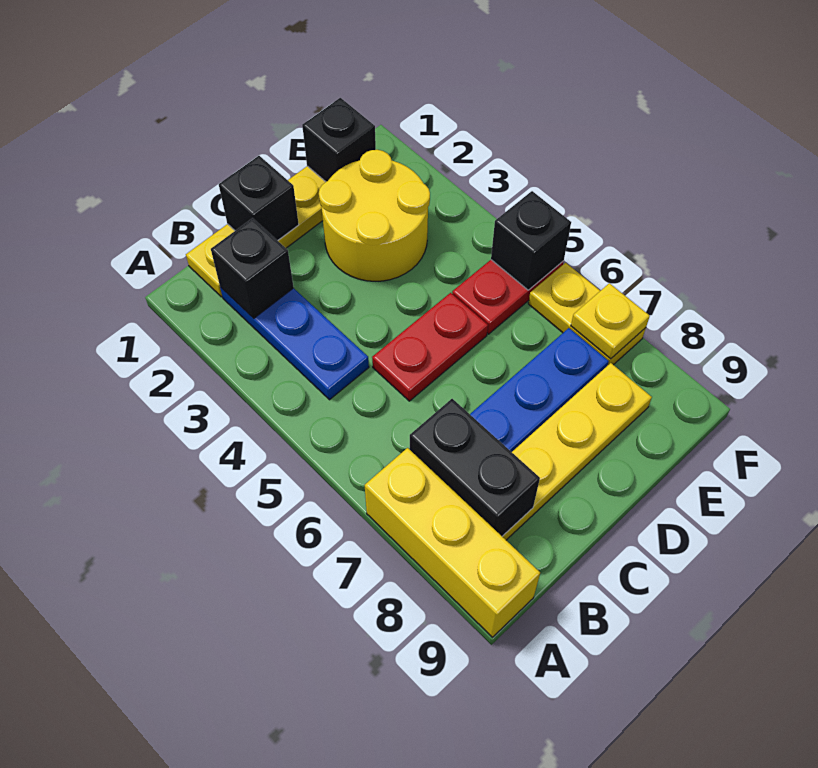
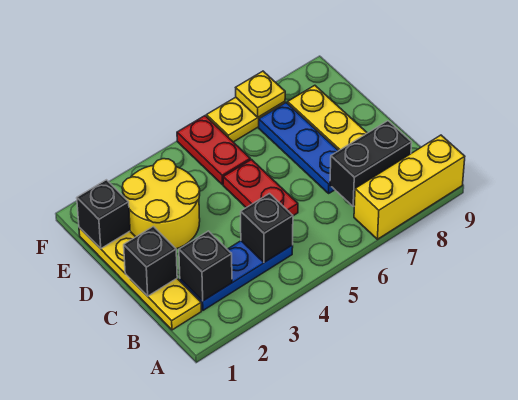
black brick F5 level 2 -> black brick B4 level 2

